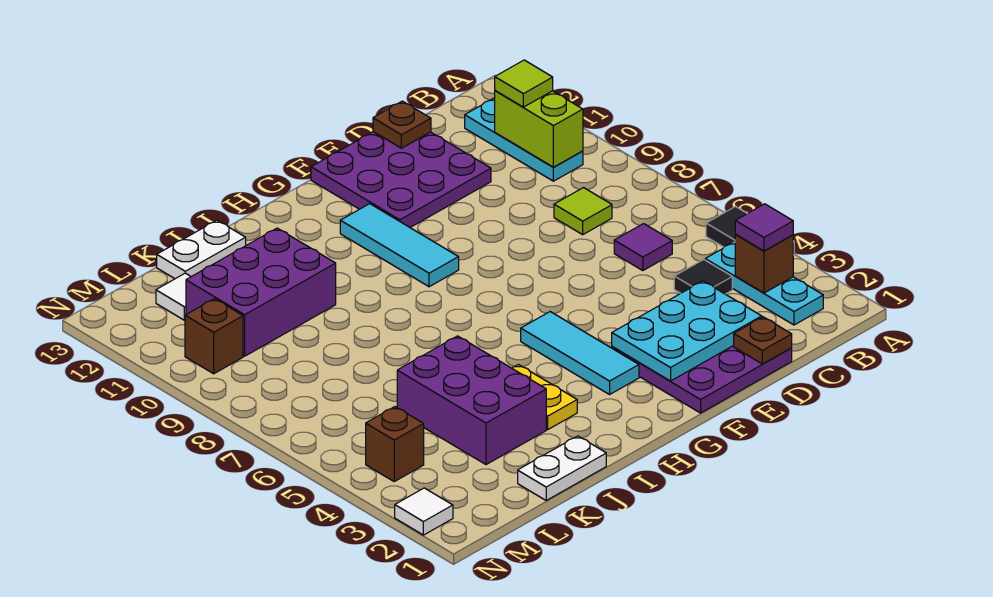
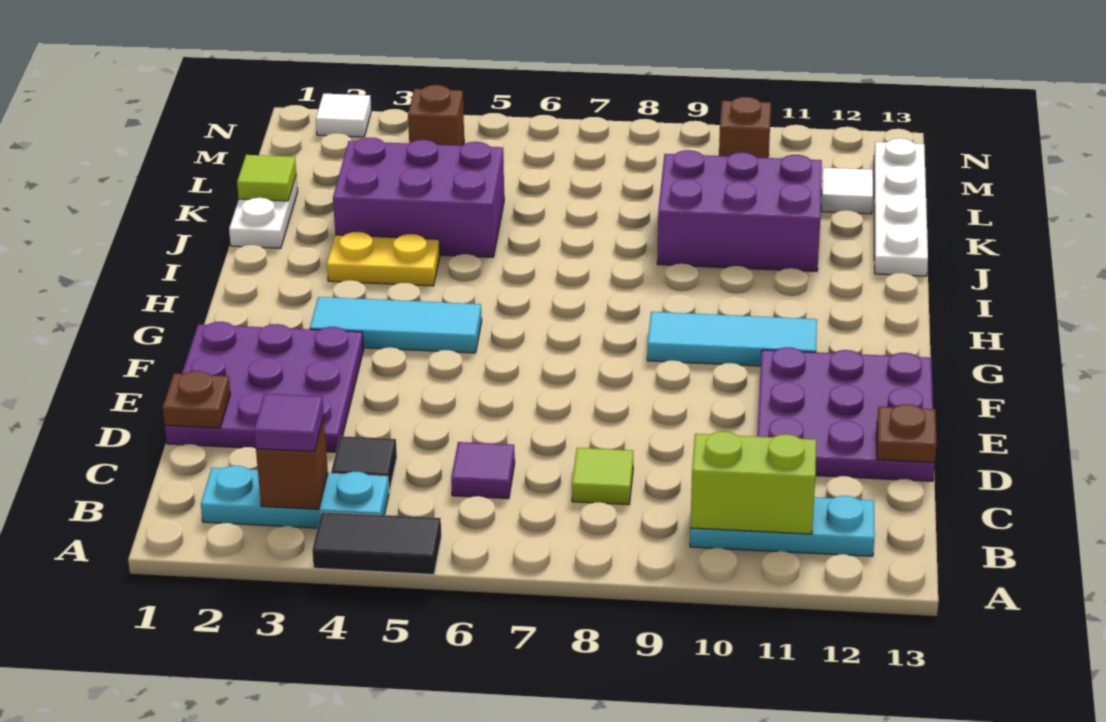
lime tile B11 level 3 -> lime tile K1 level 2
cyan plate D2:F3 level 2 -> none
purple brick J10:L11 level 1 -> purple brick J9:K11 level 1
white plate J13:K13 level 1 -> white plate J13:M13 level 1

